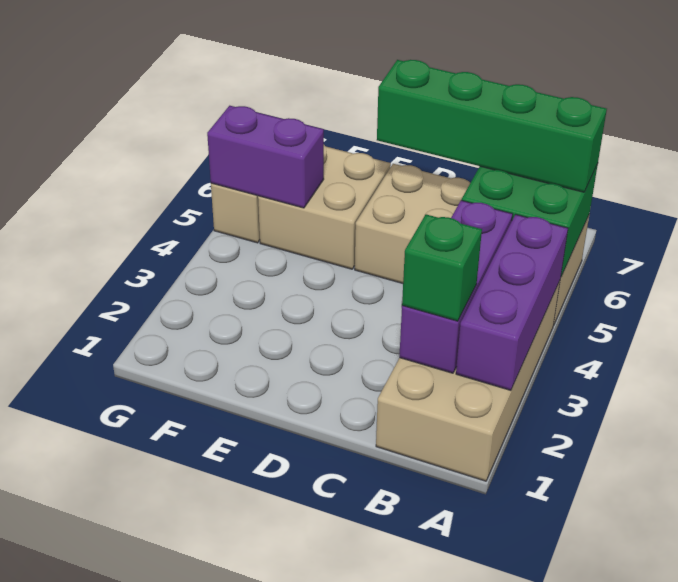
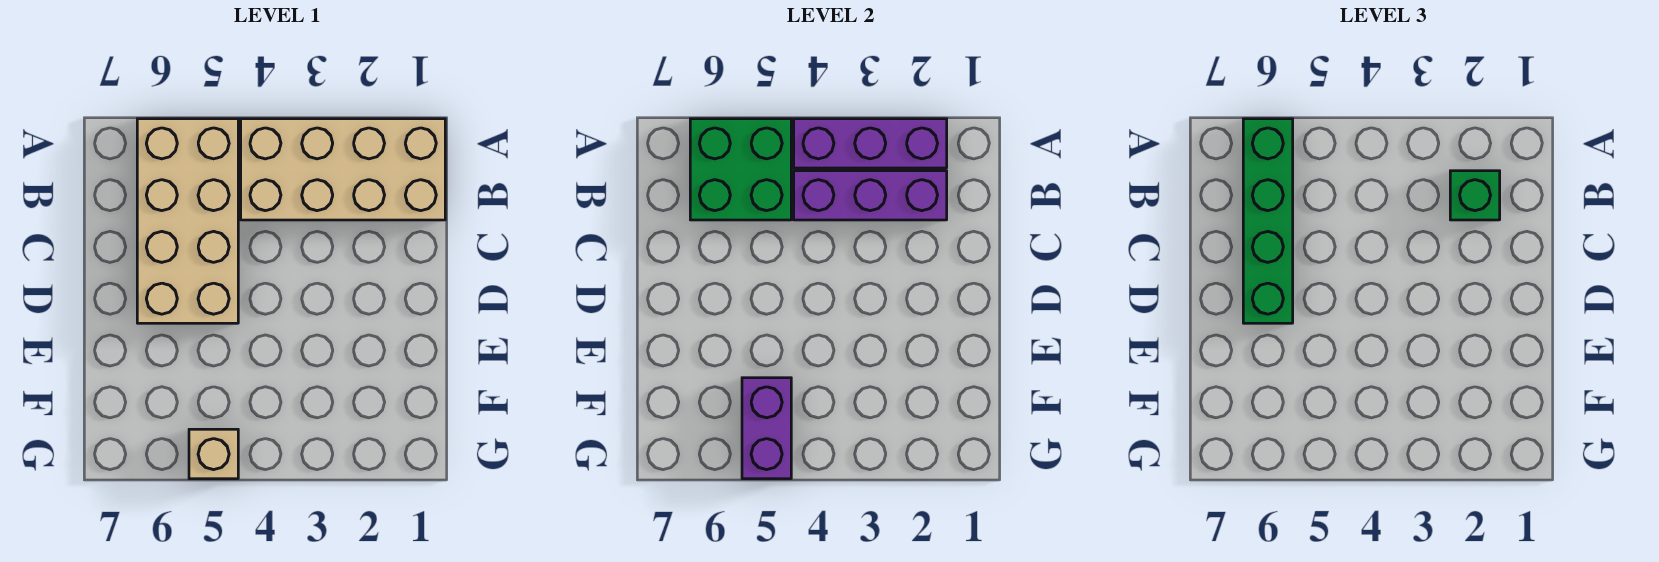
tan brick E5:F6 level 1 -> none

